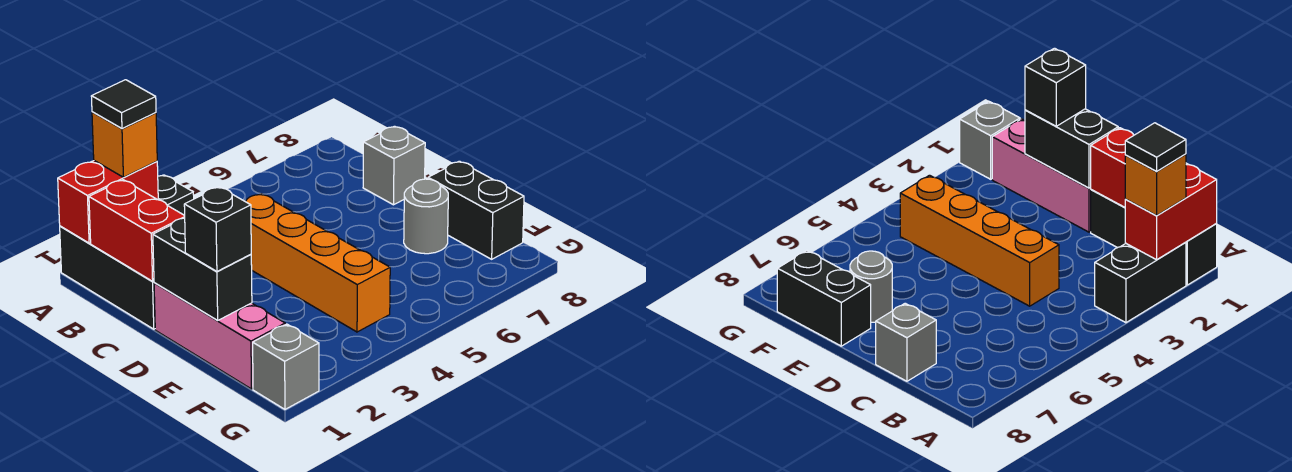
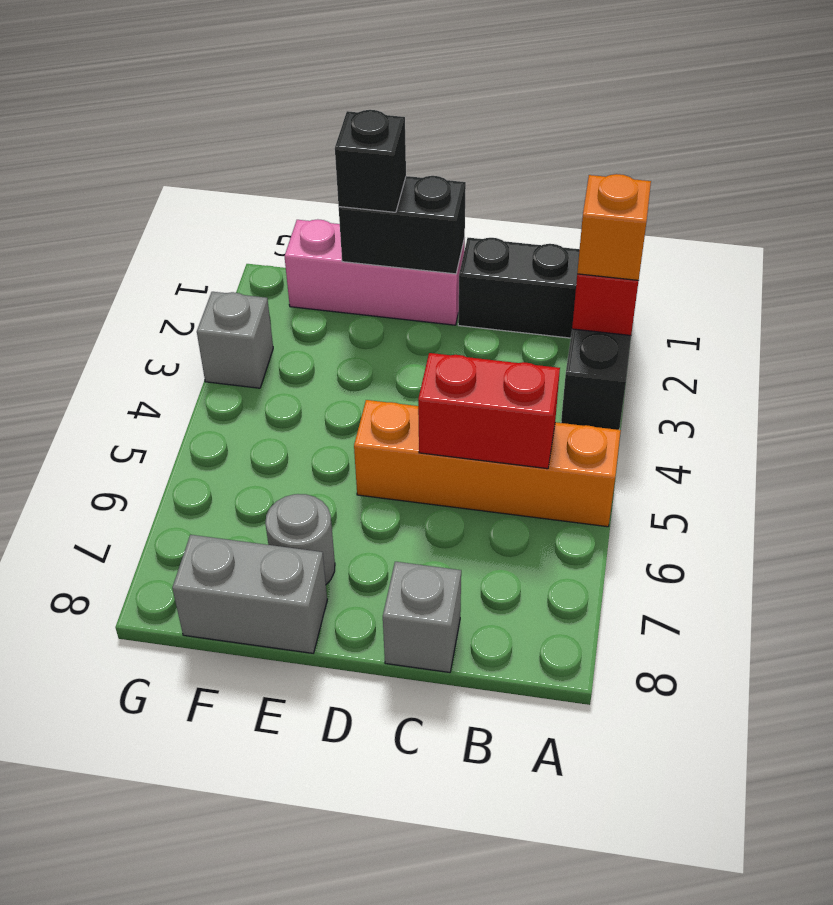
black tile A2 level 4 -> none
red brick B1:C1 level 2 -> red brick B5:C5 level 2
orange brick C4:F4 level 1 -> orange brick A5:D5 level 1
black brick E8:F8 level 1 -> grey brick E8:F8 level 1
grey brick G1 level 1 -> grey brick G3 level 1

